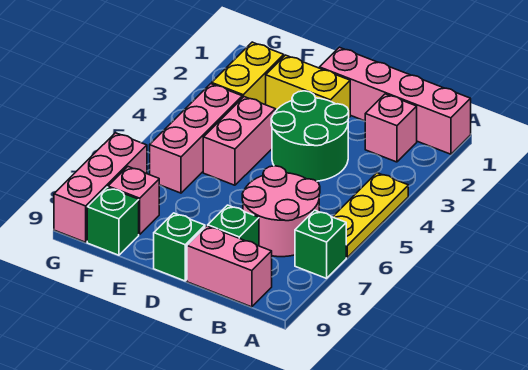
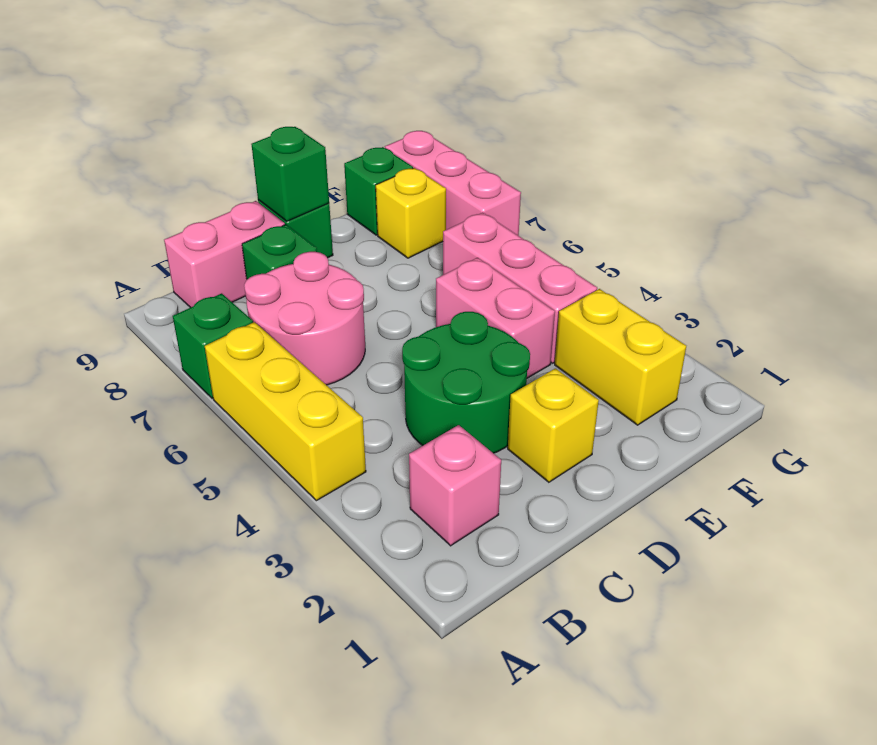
pink brick A1:D1 level 1 -> none
yellow plate A4:A6 level 1 -> yellow brick A4:A6 level 1
yellow brick D2:E2 level 1 -> yellow brick D2 level 1
none -> green brick D9 level 2
pink brick F8 level 1 -> yellow brick F8 level 1

